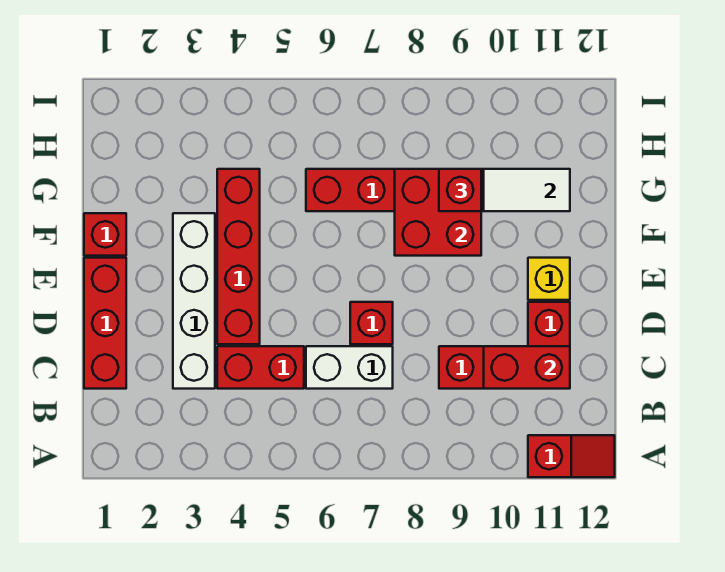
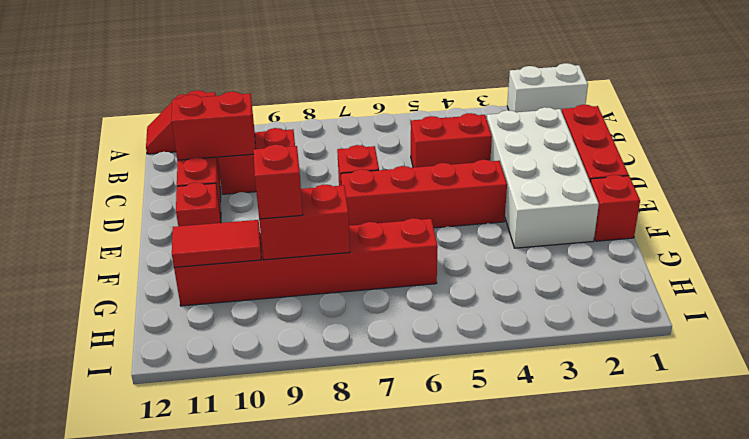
white brick C3:F3 level 1 -> white brick C2:F3 level 1
white brick C6:C7 level 1 -> white brick A1:A2 level 1
red brick D4:G4 level 1 -> red brick E4:E7 level 1
yellow brick E11 level 1 -> red brick E11 level 1
red brick F8:G9 level 2 -> red brick G8:G9 level 2
white tile G10:G11 level 2 -> red tile G10:G11 level 2

